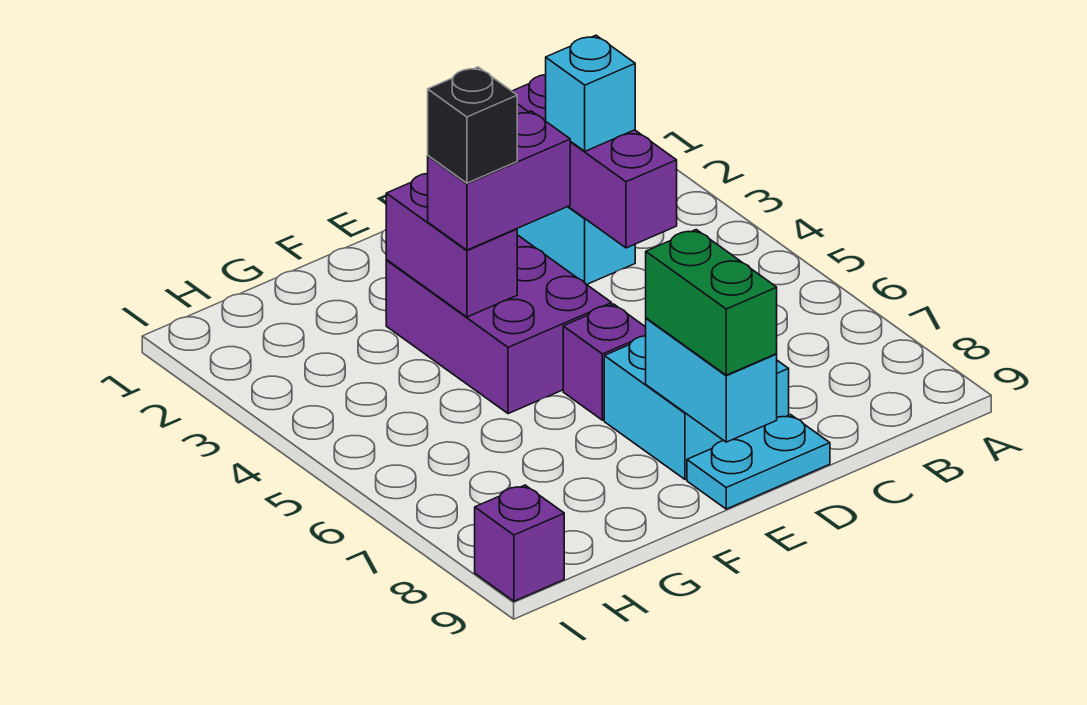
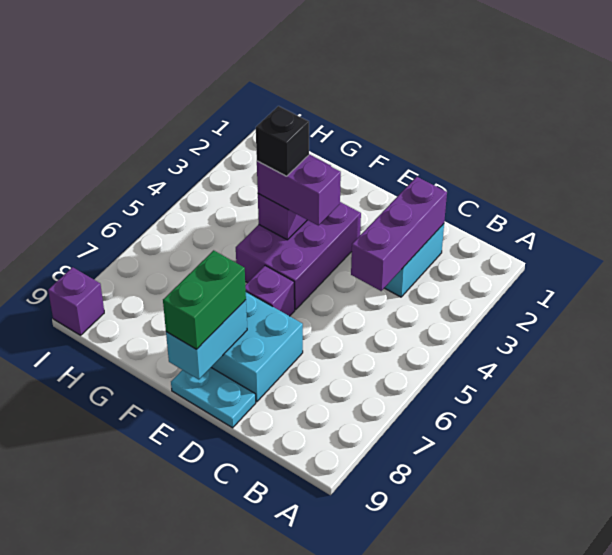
cyan brick C3 level 3 -> none

